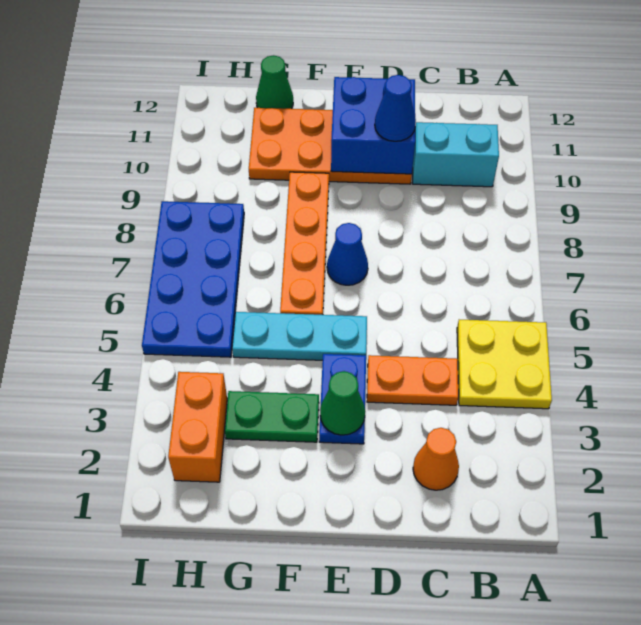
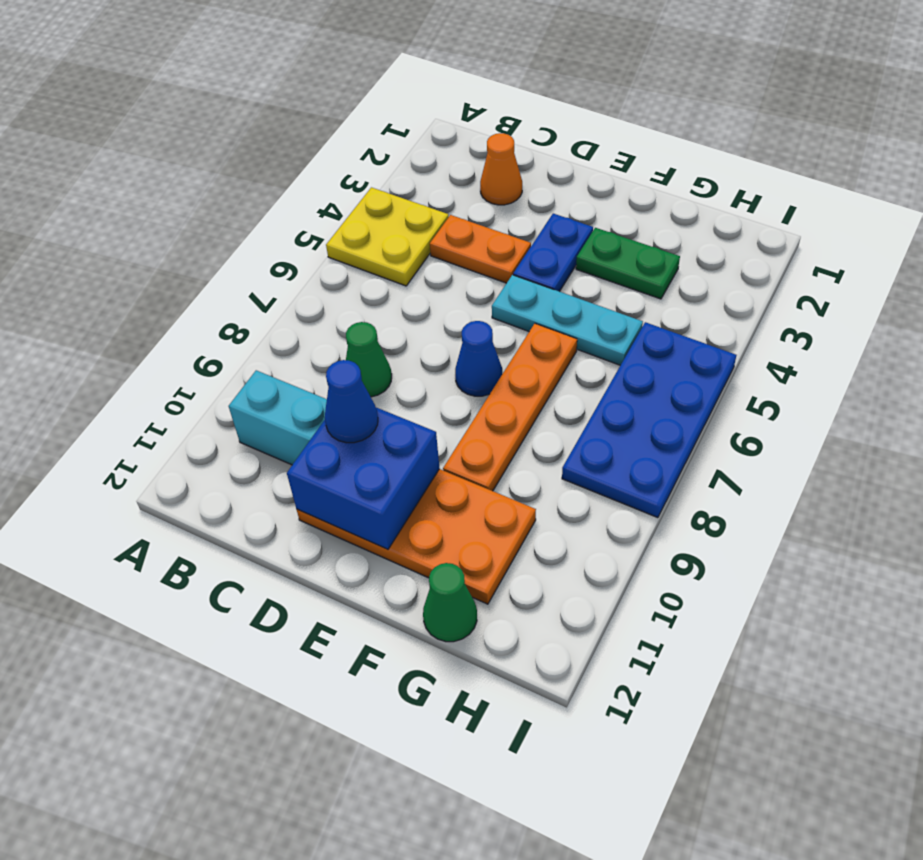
green cone E3 level 2 -> green cone C8 level 1
orange brick H2:H3 level 1 -> none

